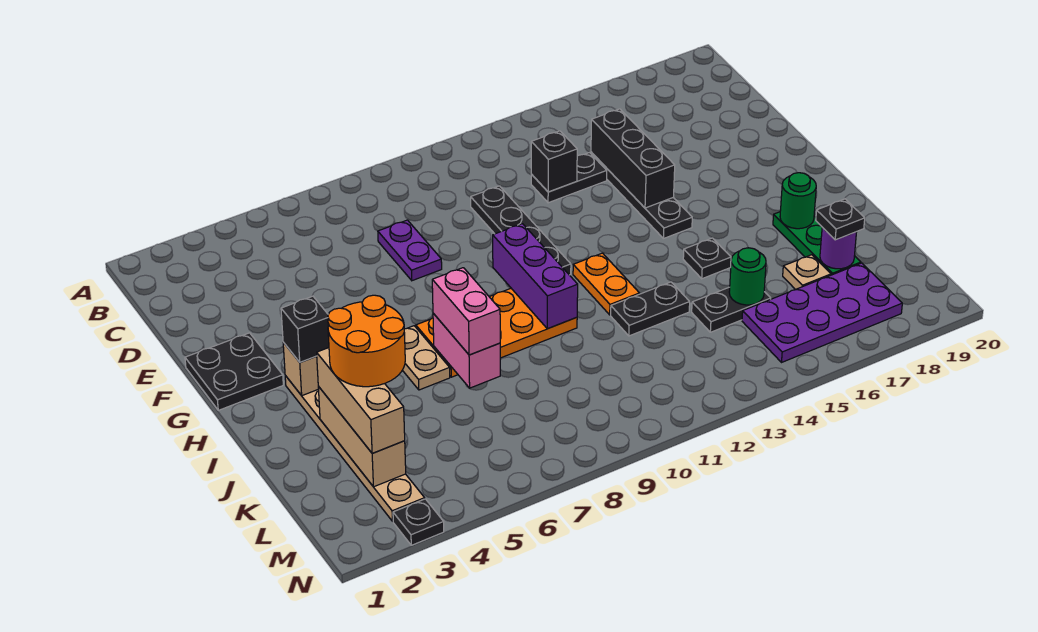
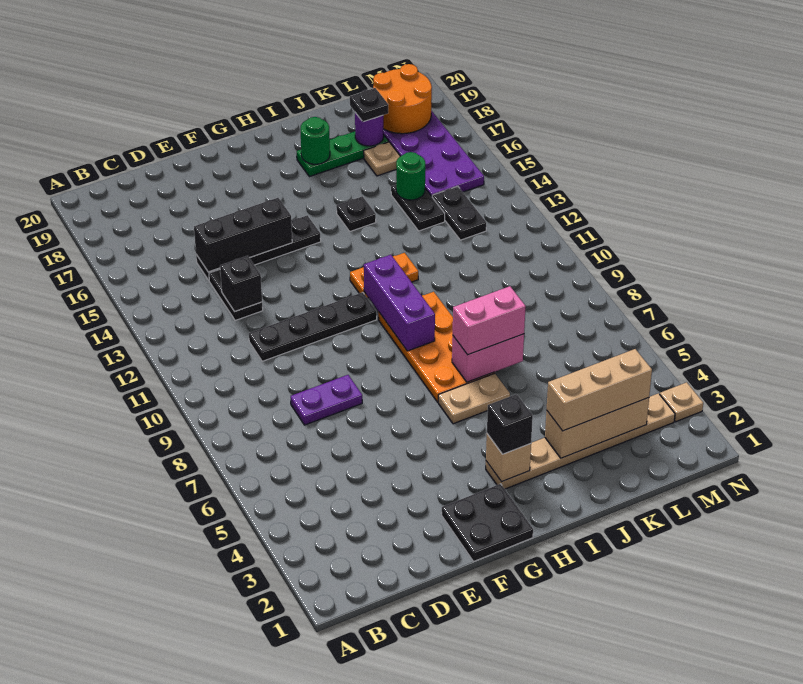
purple brick G10:I10 level 2 -> purple brick H9:H11 level 2
orange round brick J3:K4 level 4 -> orange round brick L18:M19 level 2
black plate J12:J13 level 1 -> black plate L13:L14 level 1
black plate N3 level 1 -> tan plate N3 level 1

